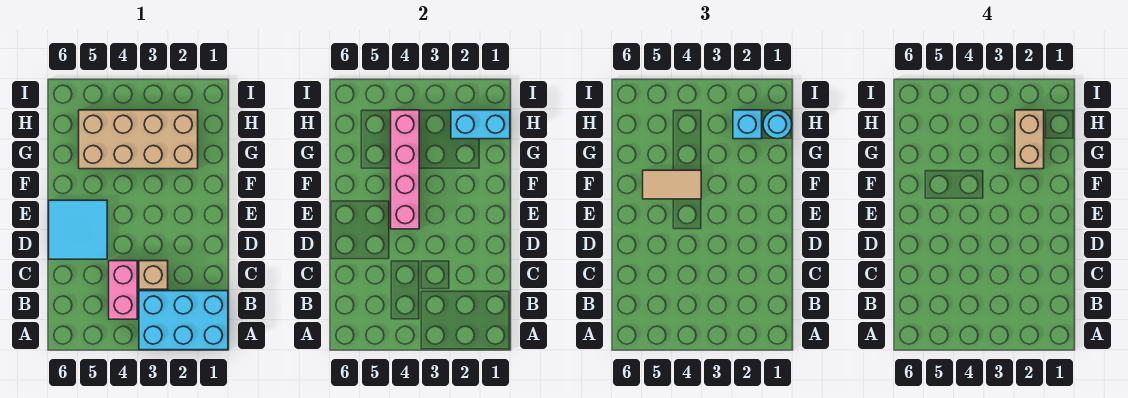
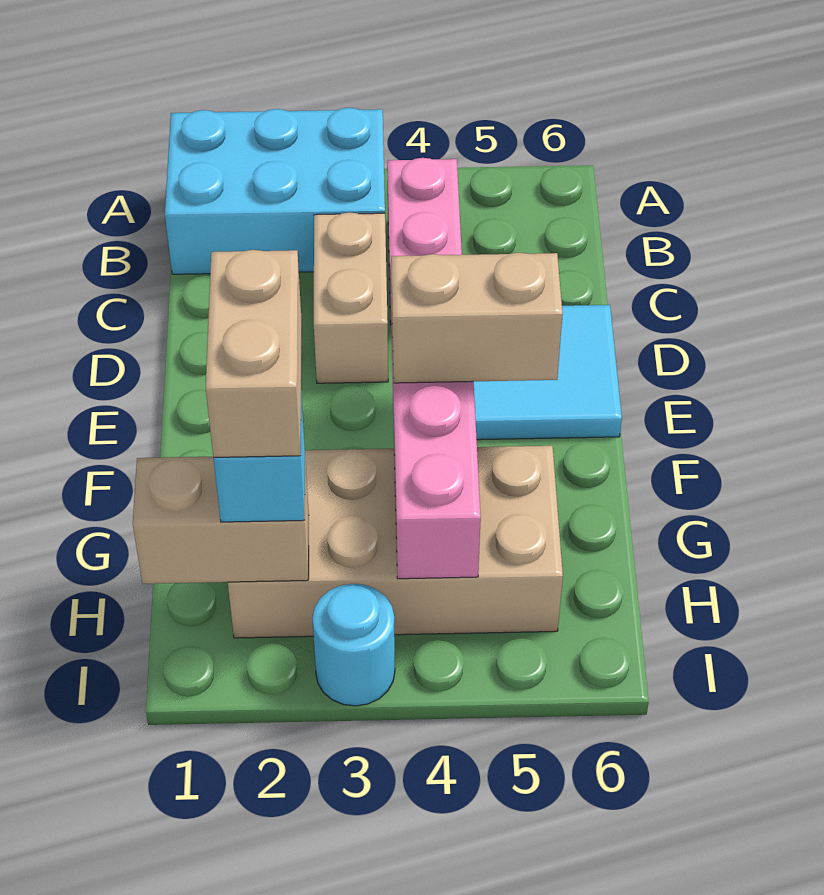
tan brick C3 level 1 -> tan brick C3:D3 level 1
tan tile F4:F5 level 3 -> tan brick F4:F5 level 3
cyan brick H1:H2 level 2 -> tan brick H1:H2 level 2
cyan round brick H1 level 3 -> cyan round brick I3 level 1

